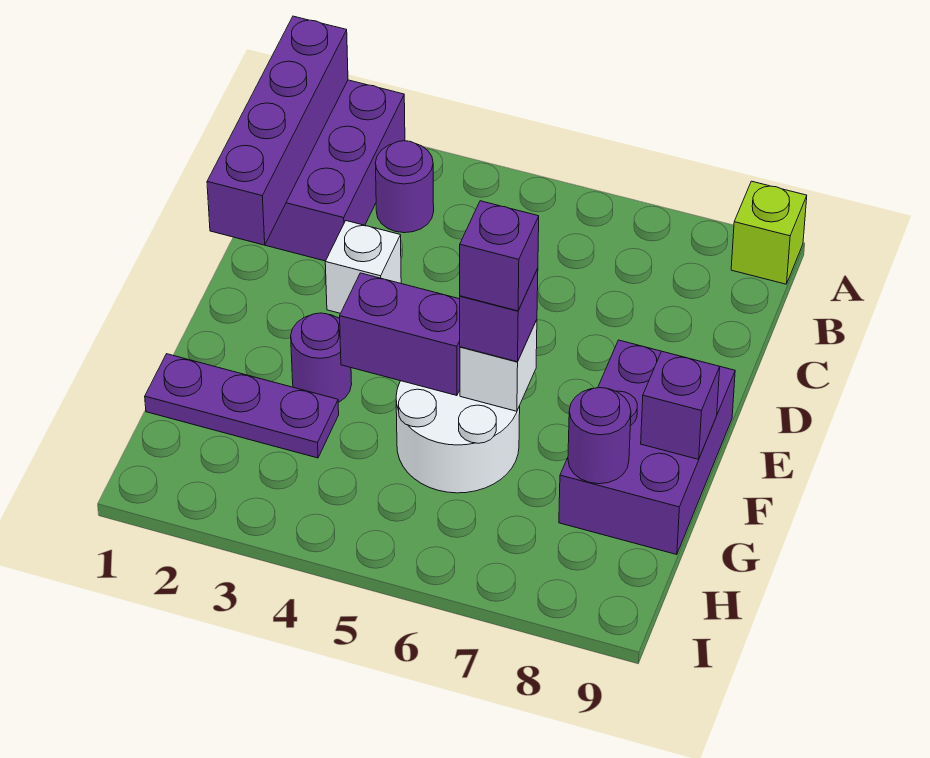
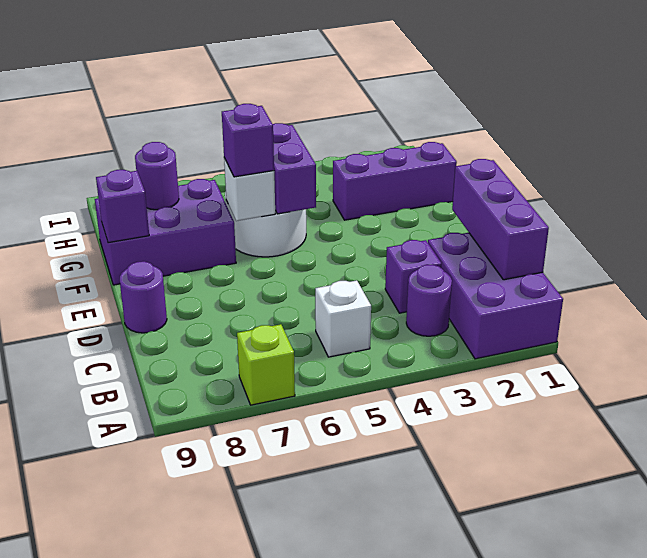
purple brick A1:D1 level 2 -> purple brick B1:D1 level 2
lime brick A9 level 1 -> lime brick A7 level 1
white brick D3 level 1 -> white brick B5 level 1
purple brick E8:G9 level 1 -> purple brick F7:G9 level 1
purple round brick F3 level 1 -> purple round brick D9 level 1
purple brick F4:F5 level 2 -> purple brick F5:G5 level 2
purple brick F6 level 4 -> purple brick C3 level 1
purple plate G1:G3 level 1 -> purple brick G1:G3 level 1

